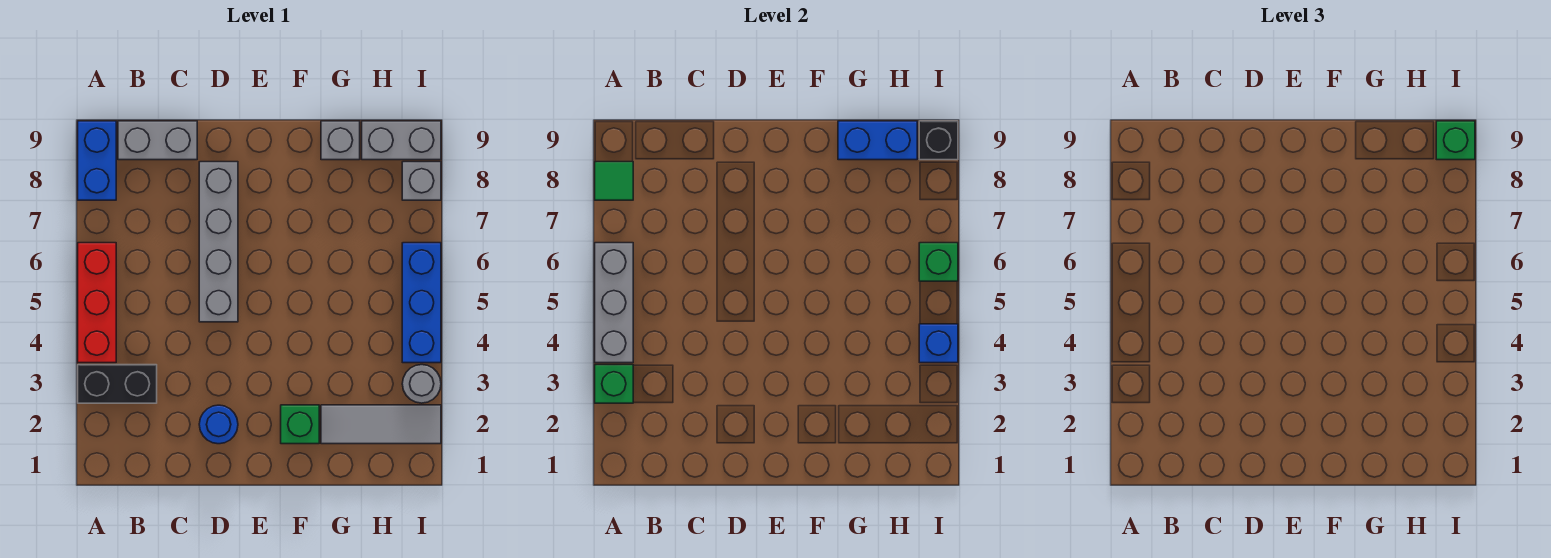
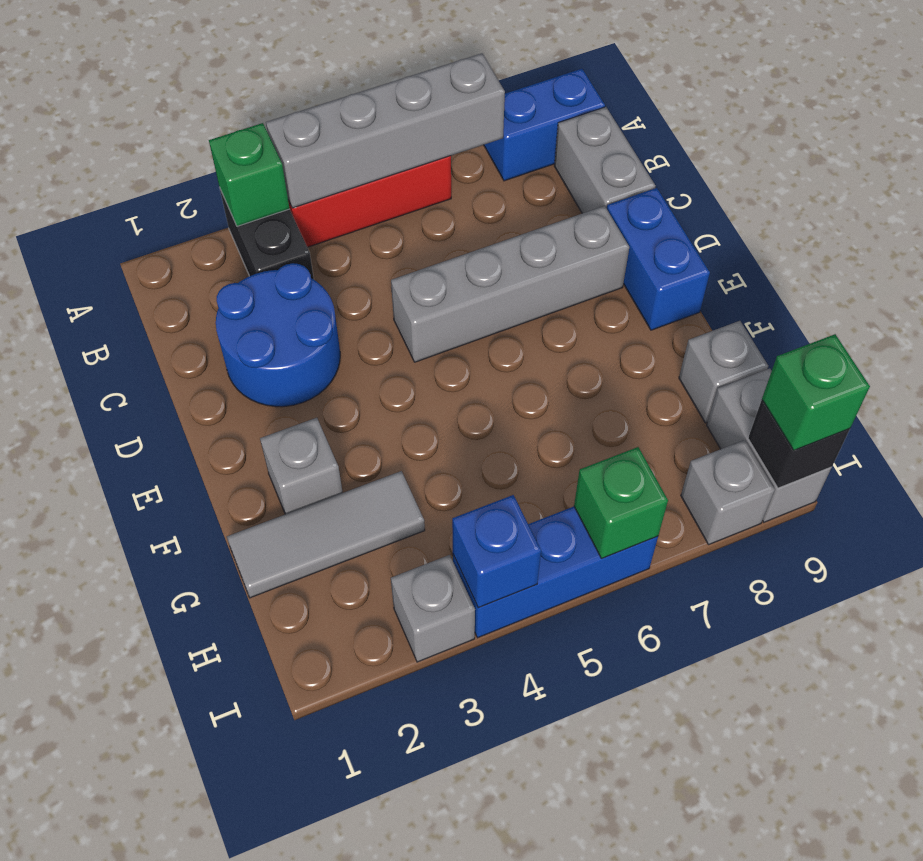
grey brick A4:A6 level 2 -> grey brick A4:A7 level 2
green tile A8 level 2 -> none
blue round brick D2 level 1 -> blue round brick C2:D3 level 1
green brick F2 level 1 -> grey brick F2 level 1
grey tile G2:I2 level 1 -> grey tile G1:G3 level 1
blue brick G9:H9 level 2 -> blue brick D9:E9 level 1
grey round brick I3 level 1 -> grey brick I3 level 1

